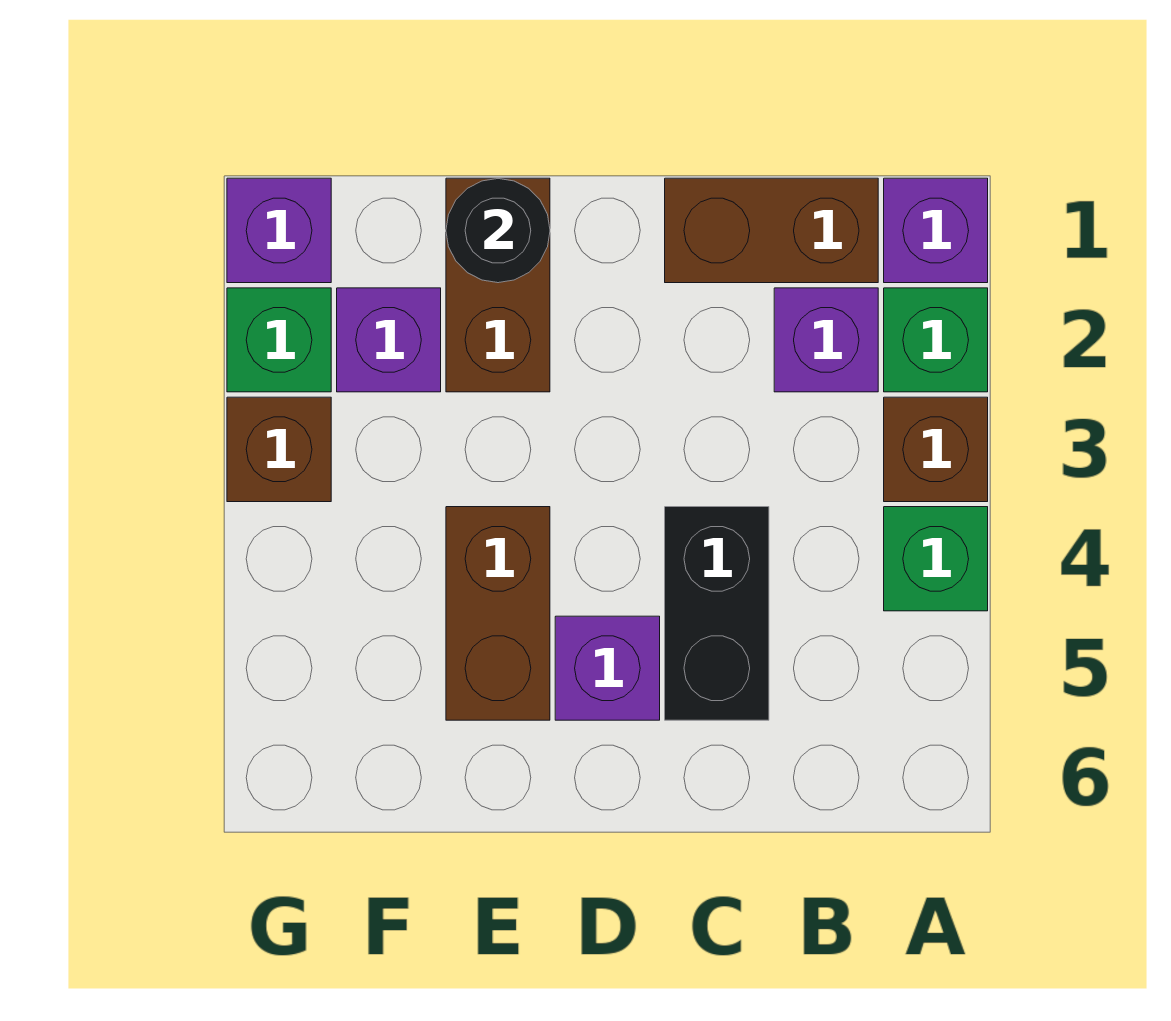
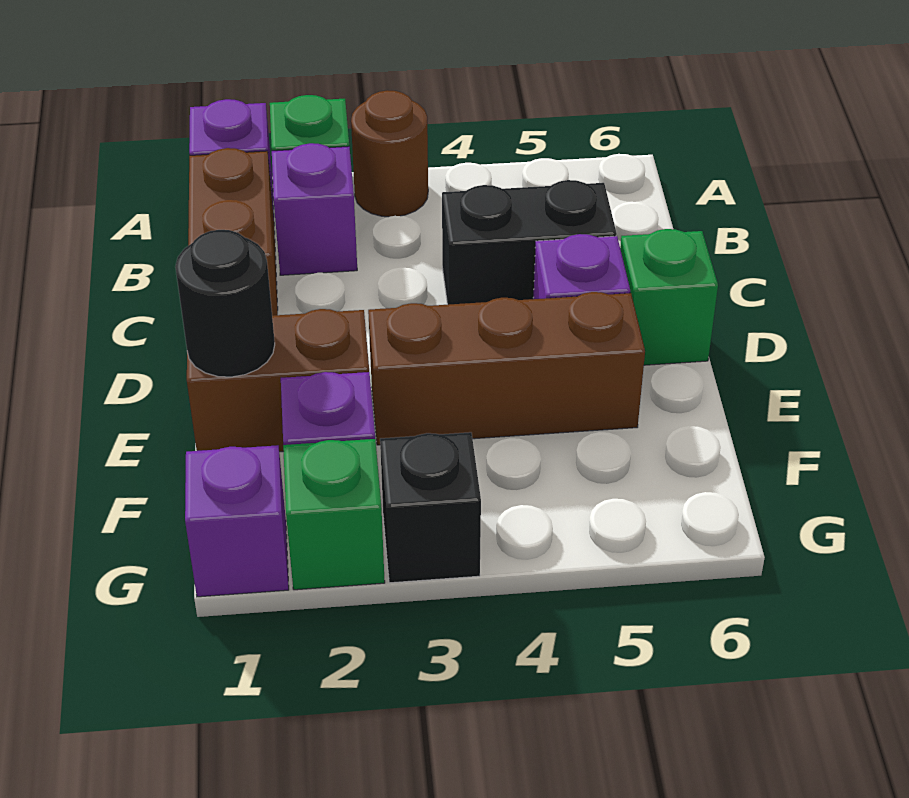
brown brick A3 level 1 -> brown round brick A3 level 1
green brick A4 level 1 -> green brick D6 level 1
brown brick E4:E5 level 1 -> brown brick E3:E5 level 1
brown brick G3 level 1 -> black brick G3 level 1

